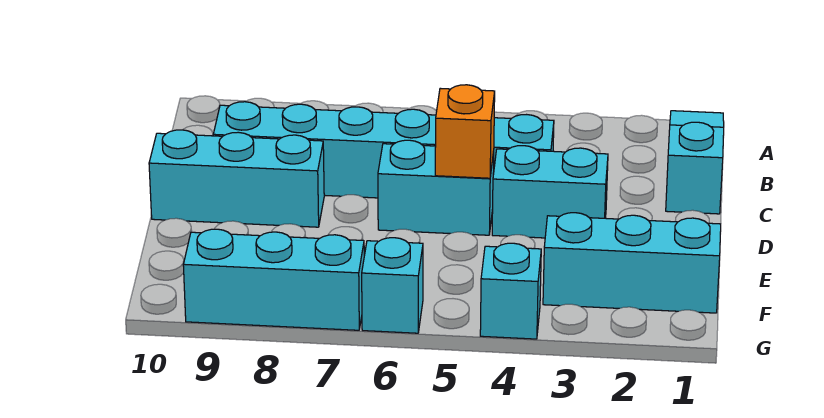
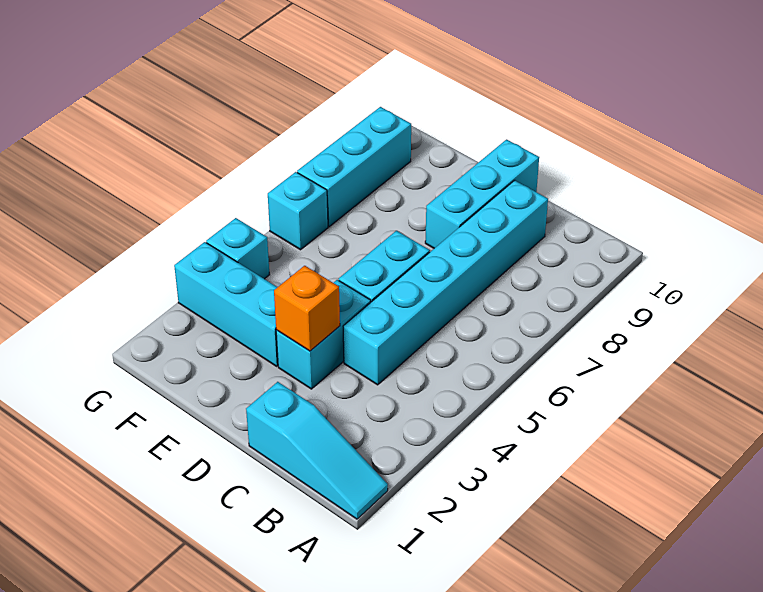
orange brick D5 level 2 -> orange brick D3 level 2
cyan brick F1:F3 level 1 -> cyan brick E3:G3 level 1

